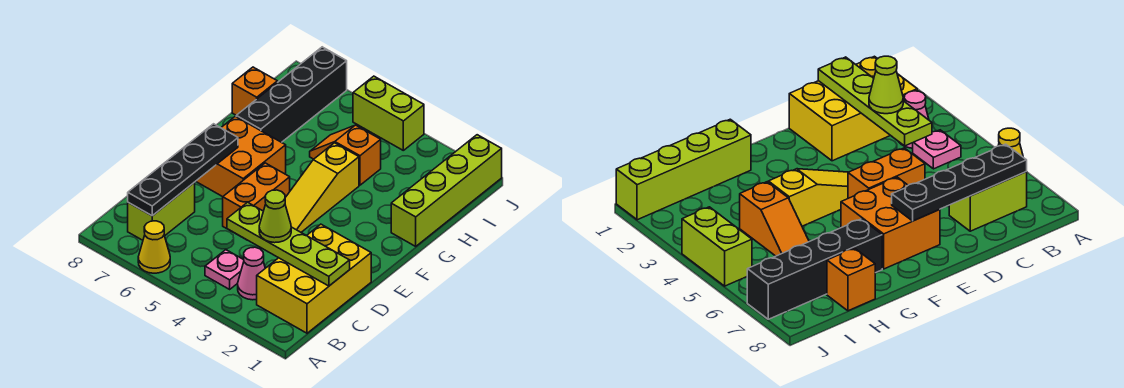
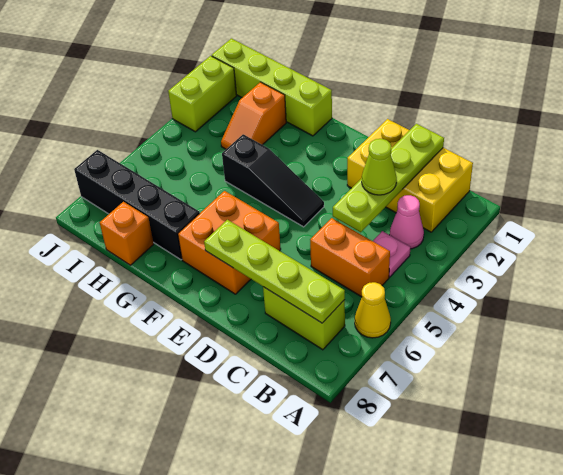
black plate B7:E7 level 2 -> lime plate B7:E7 level 2
orange brick D5:E5 level 1 -> orange brick B5:C5 level 1
yellow slope E4:G4 level 1 top G -> black slope E4:G4 level 1 top G
orange slope H4:H5 level 1 top 4 -> orange slope H2:H3 level 1 top 2
lime brick J4:J5 level 1 -> lime brick J2:J3 level 1

